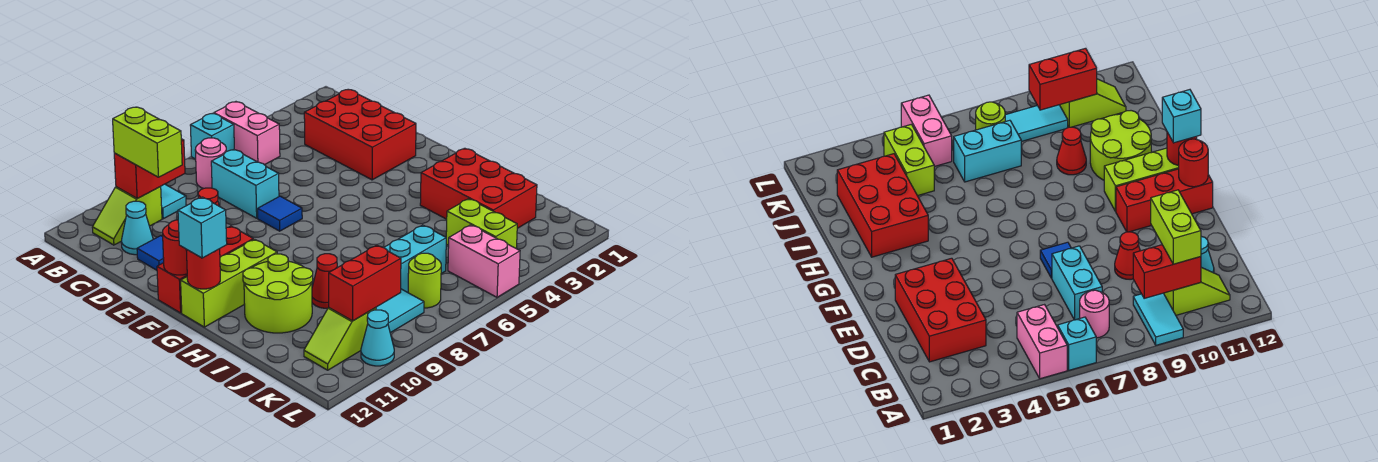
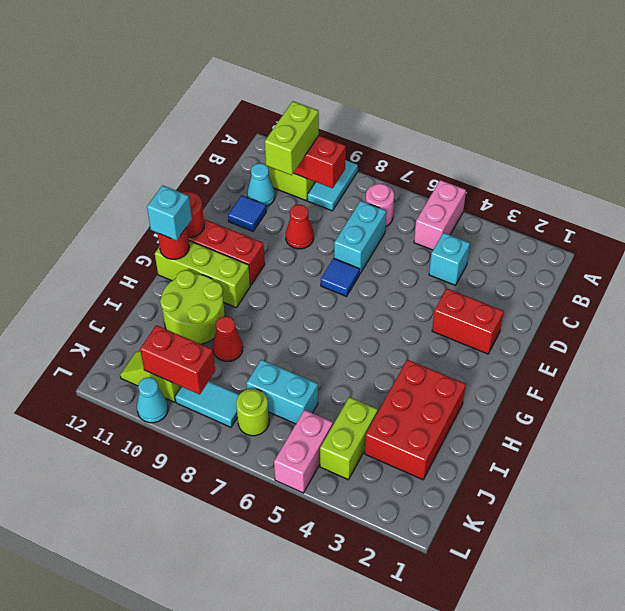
cyan brick A6 level 1 -> cyan brick C4 level 1
red brick C2:E3 level 1 -> red brick E2:E3 level 1

